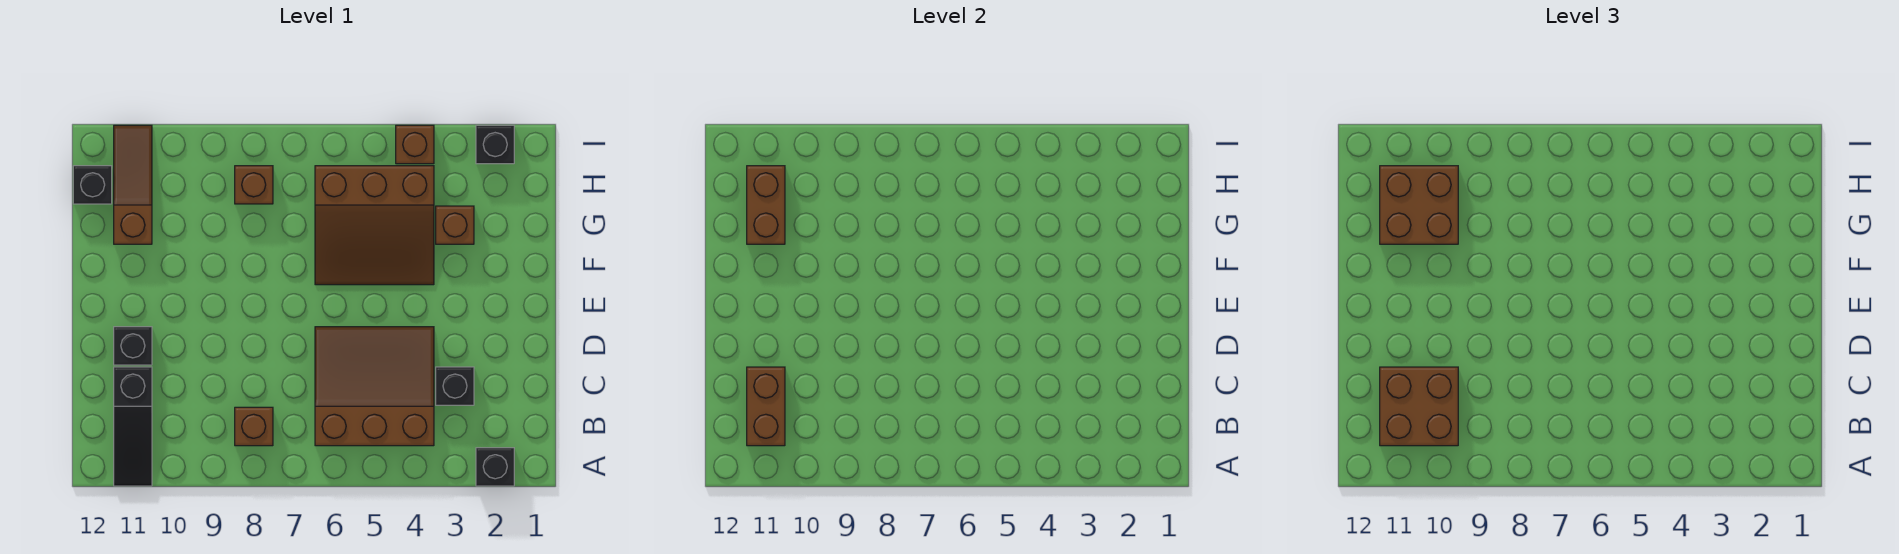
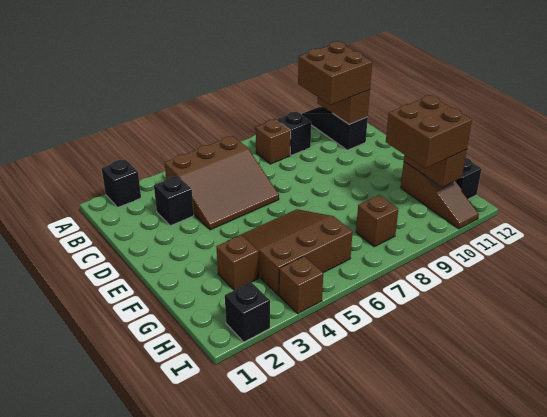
black brick D11 level 1 -> black brick B9 level 1

